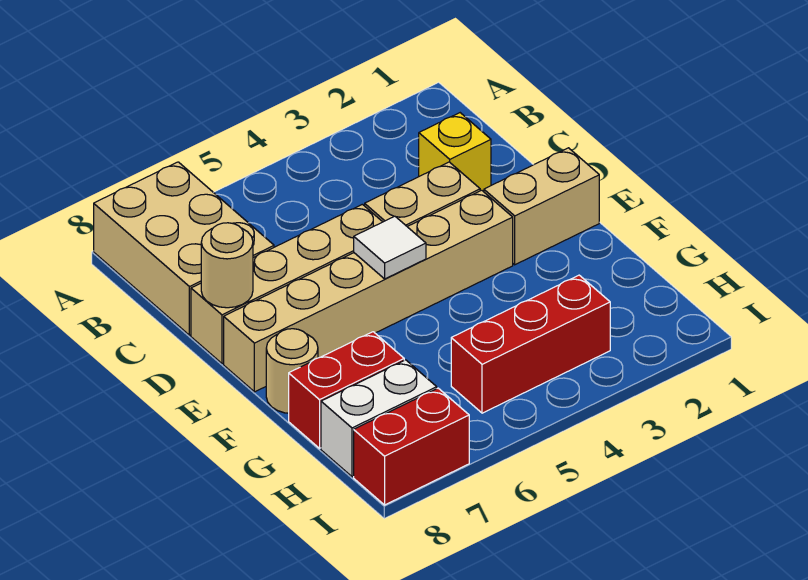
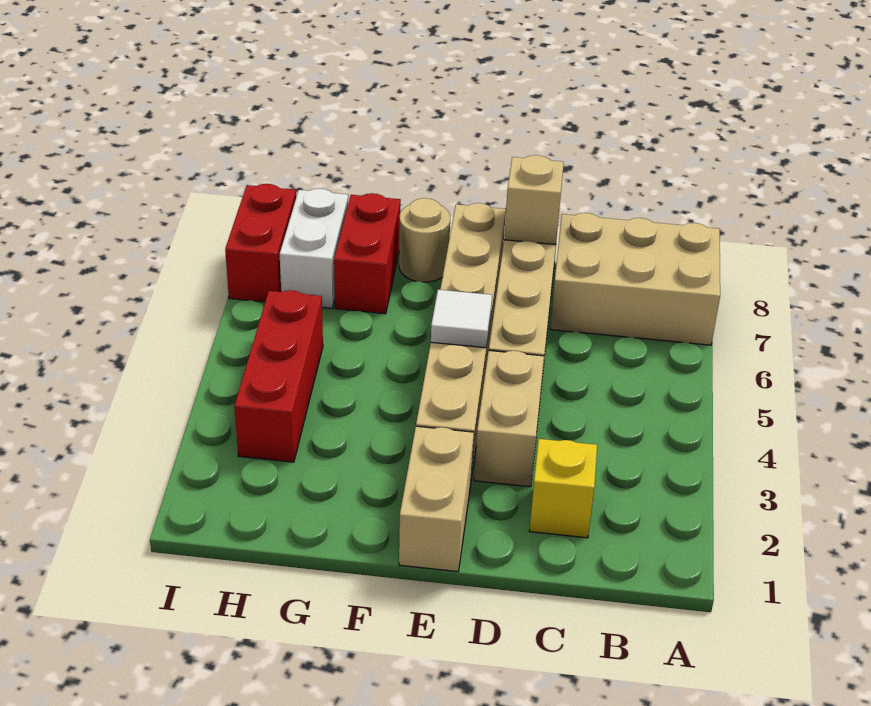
tan round brick D8 level 2 -> tan brick D8 level 2

